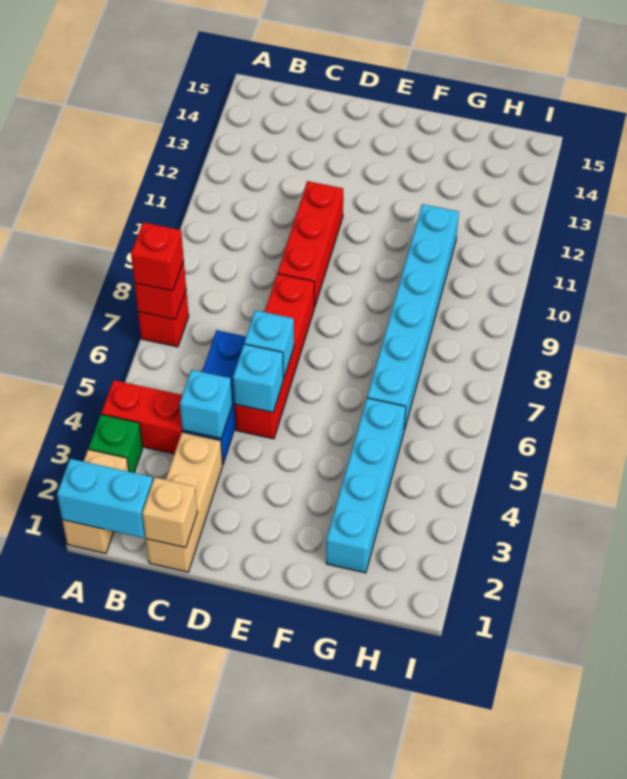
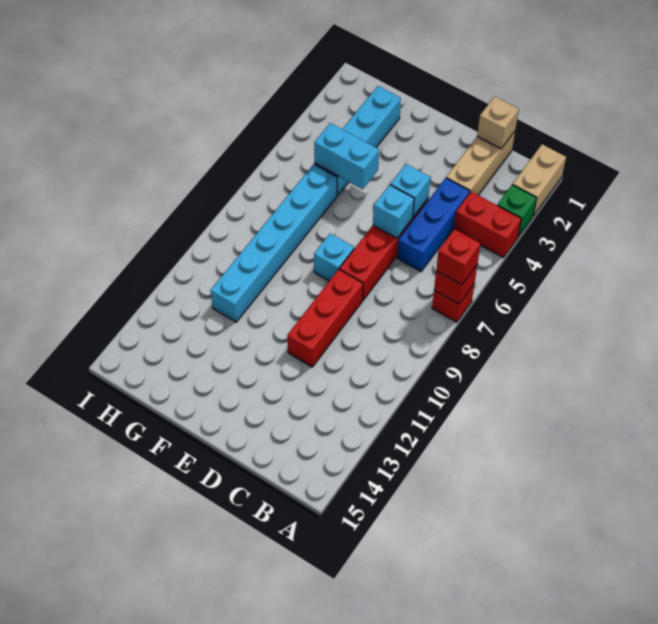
cyan brick A1:B1 level 2 -> cyan brick F5:G5 level 2
cyan brick C4 level 2 -> cyan brick E8 level 1

